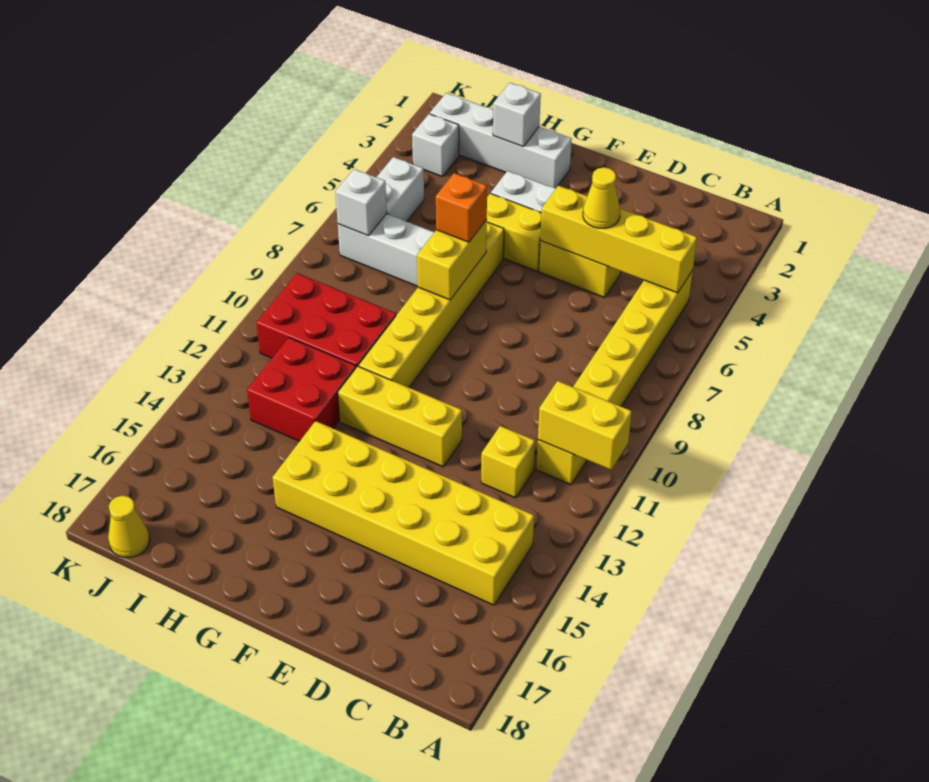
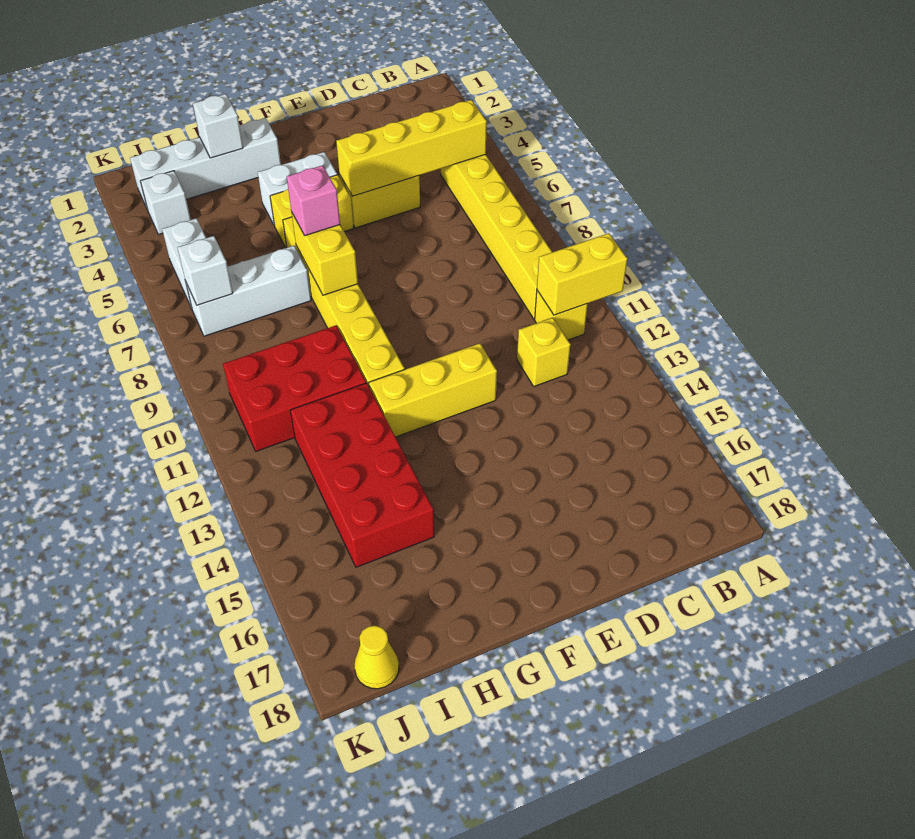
yellow brick B14:G15 level 1 -> none
yellow cone D5 level 3 -> none
orange brick G7 level 3 -> pink brick G7 level 3
red brick H12:I13 level 1 -> red brick H12:I15 level 1

